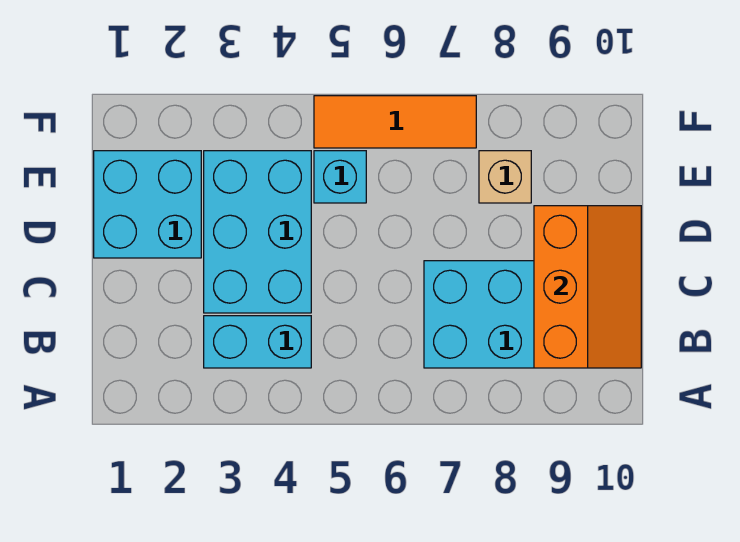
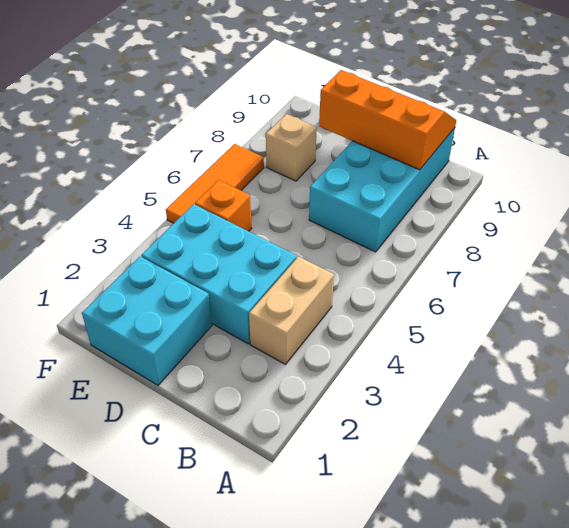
cyan brick B3:B4 level 1 -> tan brick B3:B4 level 1
cyan brick E5 level 1 -> orange brick E5 level 1

